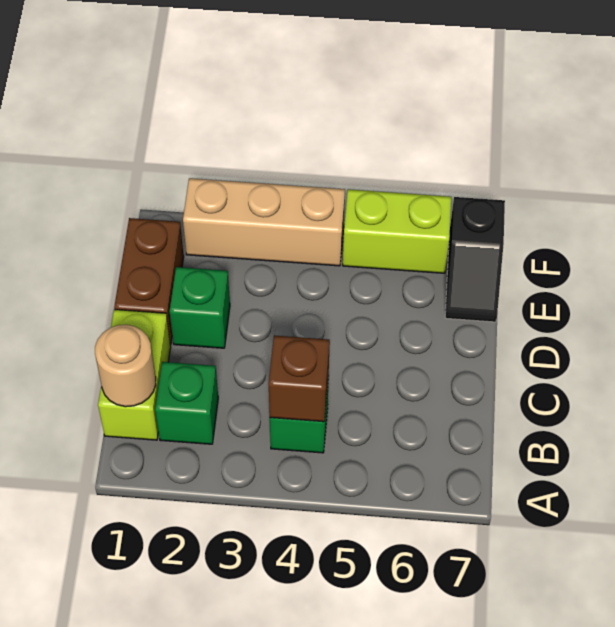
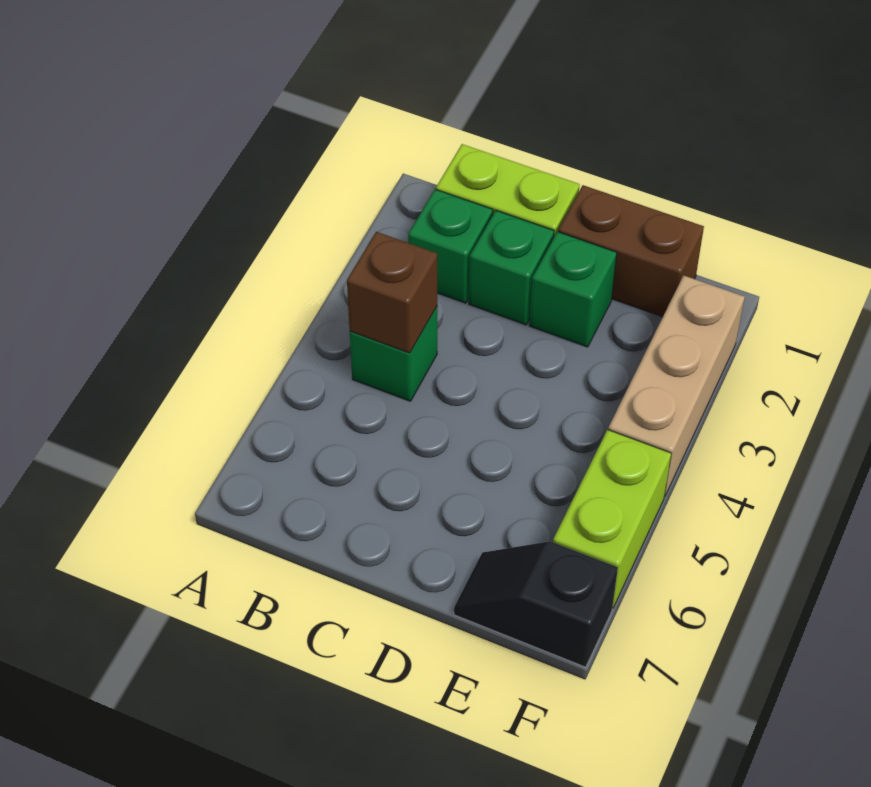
tan round brick B1 level 2 -> none
none -> green brick C2 level 1

